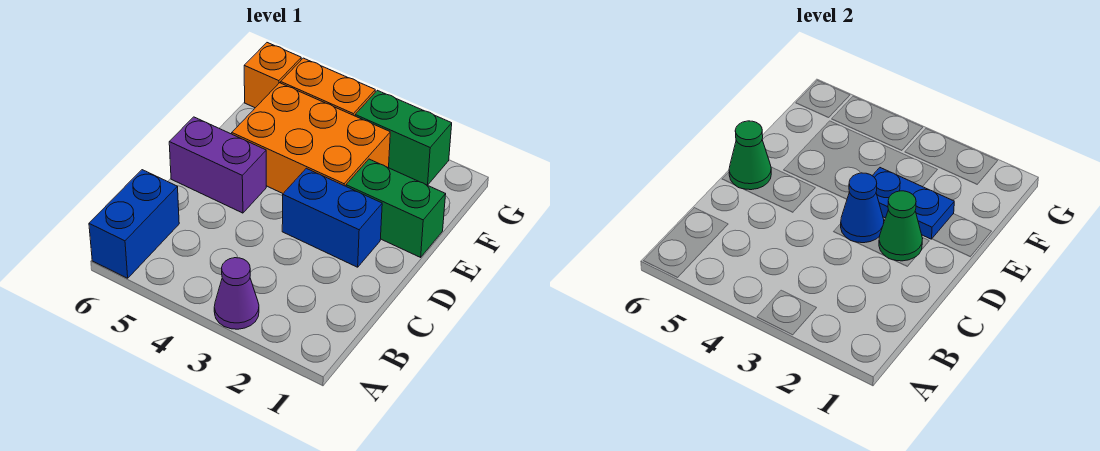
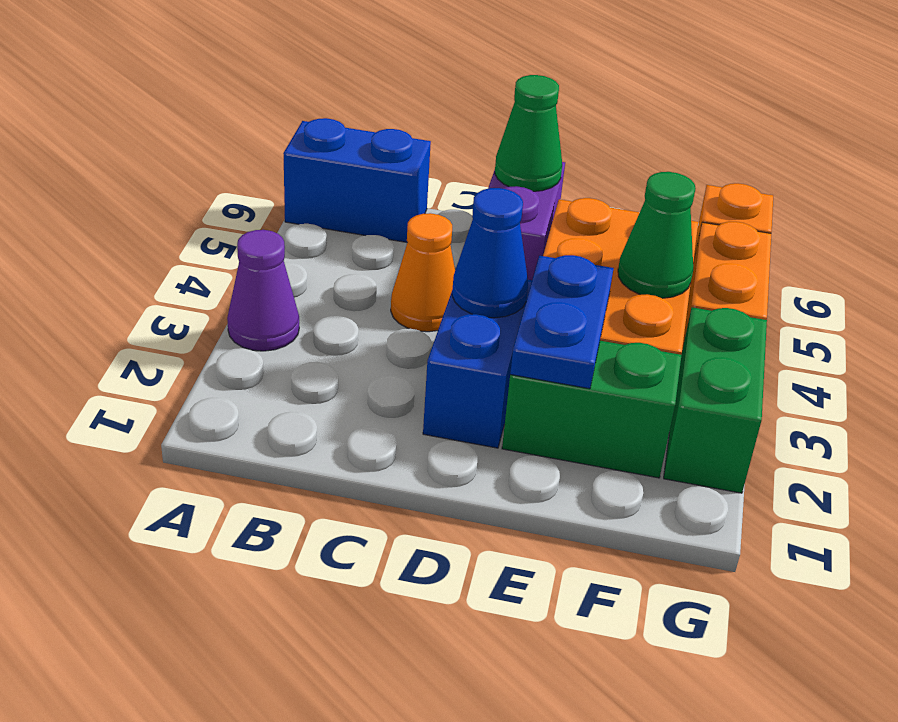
none -> orange cone C4 level 1
green cone D2 level 2 -> green cone F4 level 2
green brick E1:E2 level 1 -> green brick E2:F2 level 1

